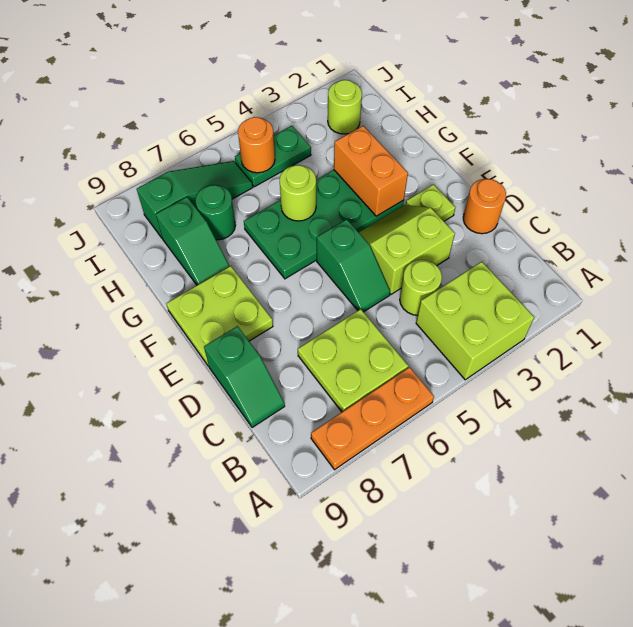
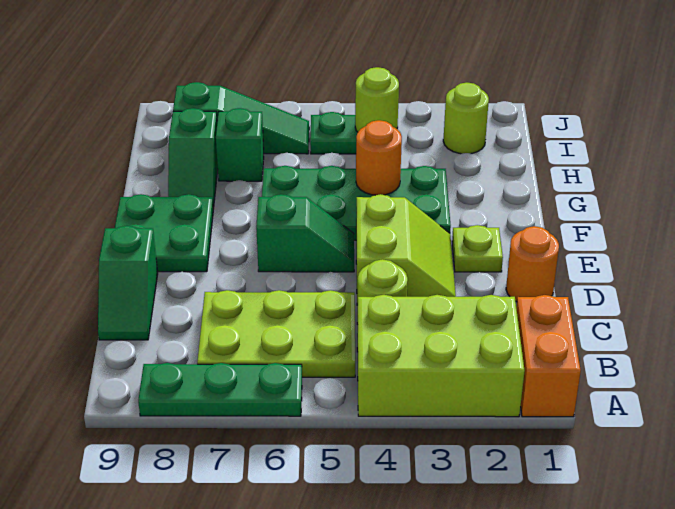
lime brick A3:B4 level 1 -> lime brick A2:B4 level 1
orange plate A6:A8 level 1 -> green plate A6:A8 level 1
lime plate B6:C7 level 1 -> lime plate B5:C7 level 1
lime slope D3:E4 level 1 top D -> lime slope D3:E4 level 1 top 4
green slope D5:E5 level 1 top E -> green slope E5:E6 level 1 top 6
lime plate E8:F9 level 1 -> green plate E8:F9 level 1
orange brick F3:G3 level 2 -> orange brick A1:B1 level 1
lime round brick G5 level 2 -> lime round brick I4 level 2
green round brick H7 level 1 -> green brick H7 level 1
orange round brick I5 level 2 -> orange round brick G4 level 2

